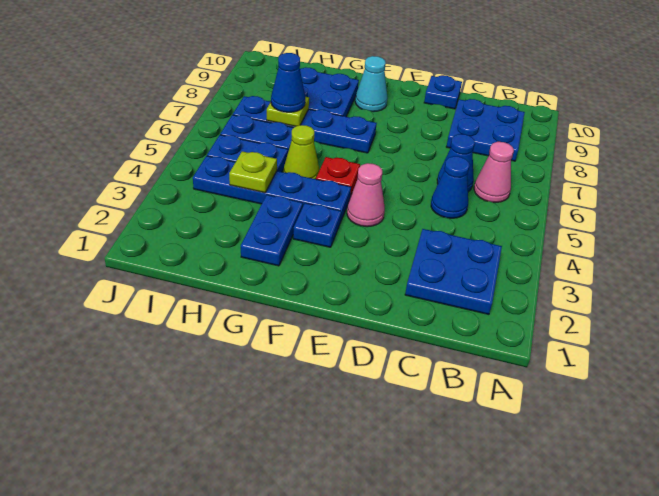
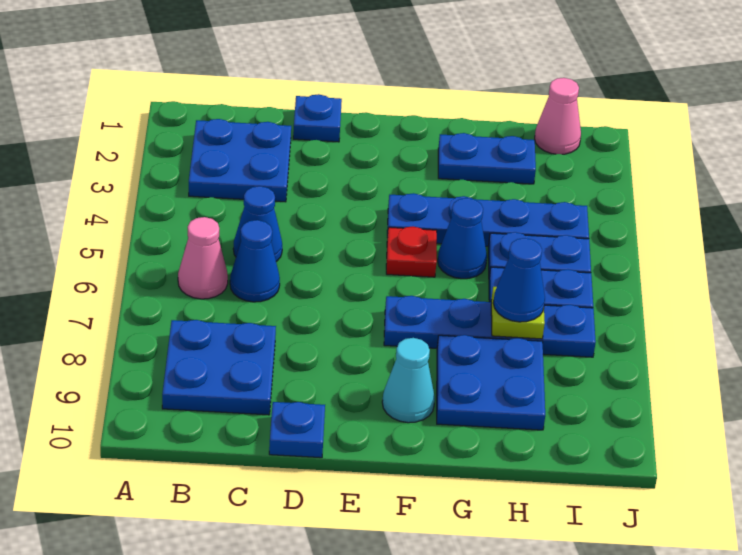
pink cone E4 level 1 -> pink cone I1 level 1
blue plate F3 level 1 -> blue plate D1 level 1
blue plate G2:G3 level 1 -> blue plate G2:H2 level 1
lime cone G5 level 1 -> blue cone G5 level 1
lime plate H4 level 2 -> none

